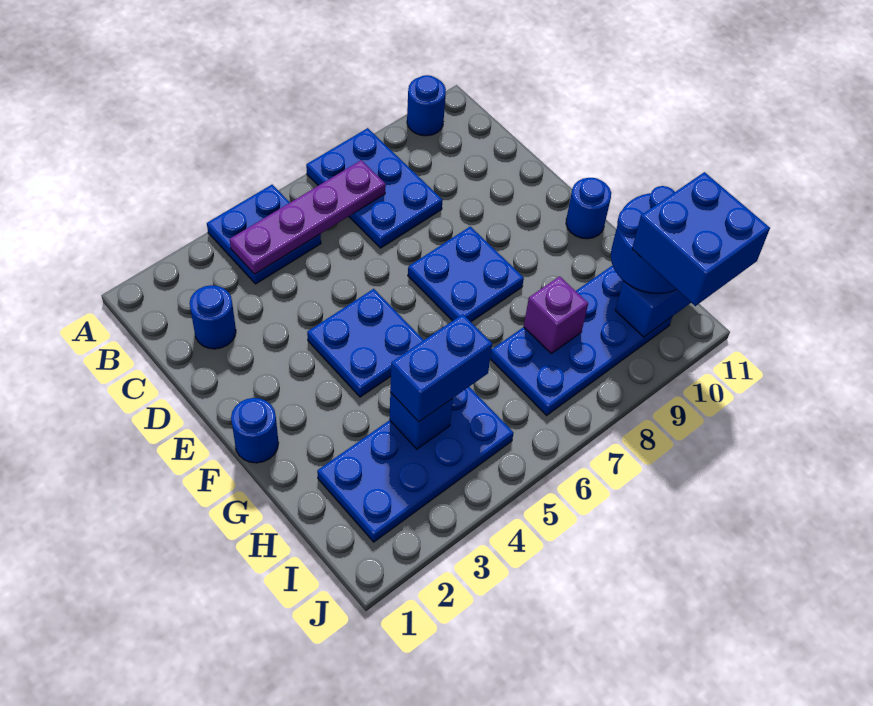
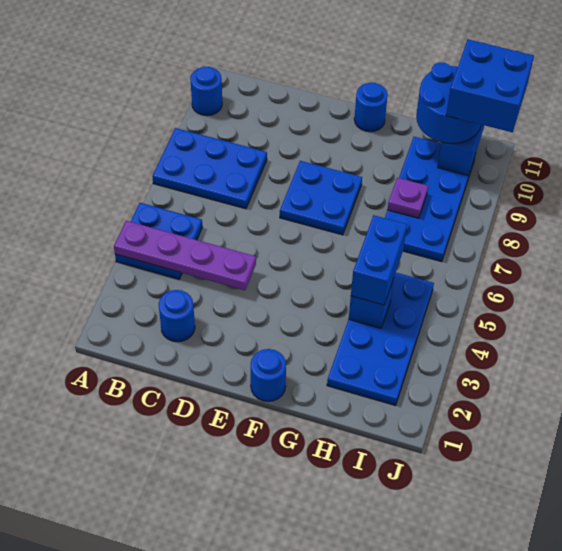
purple plate B4:B7 level 2 -> purple plate A4:D4 level 2
blue plate E4:F5 level 1 -> none
purple brick H8 level 2 -> purple plate H8 level 2

